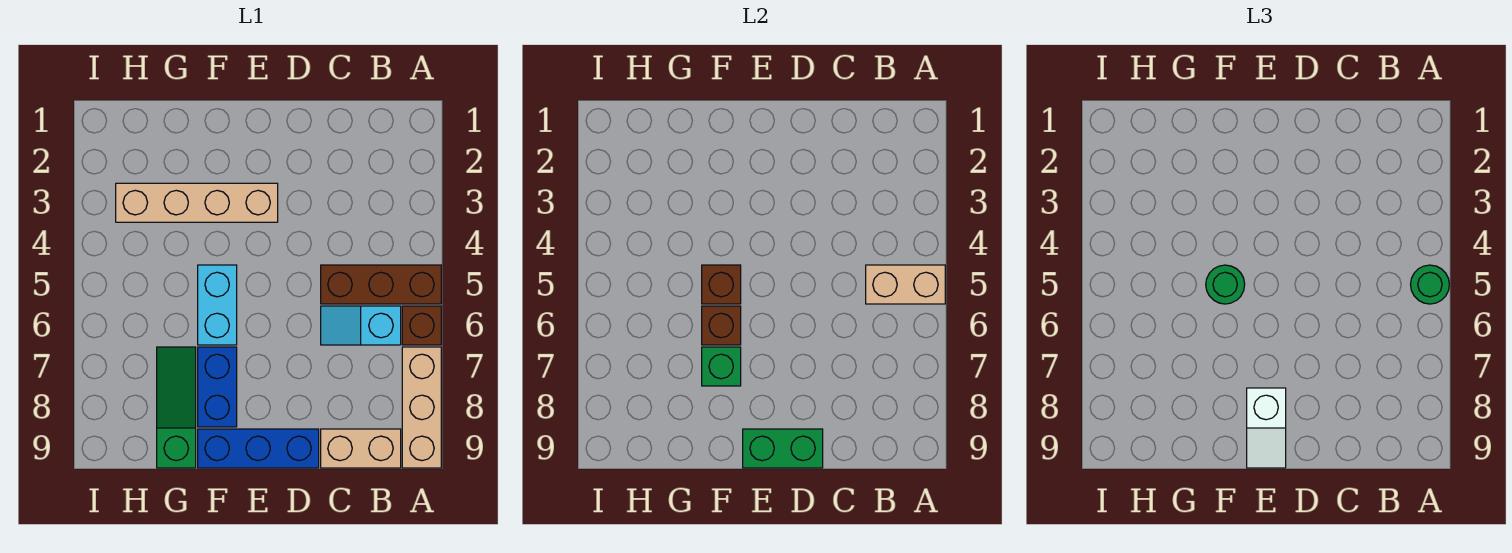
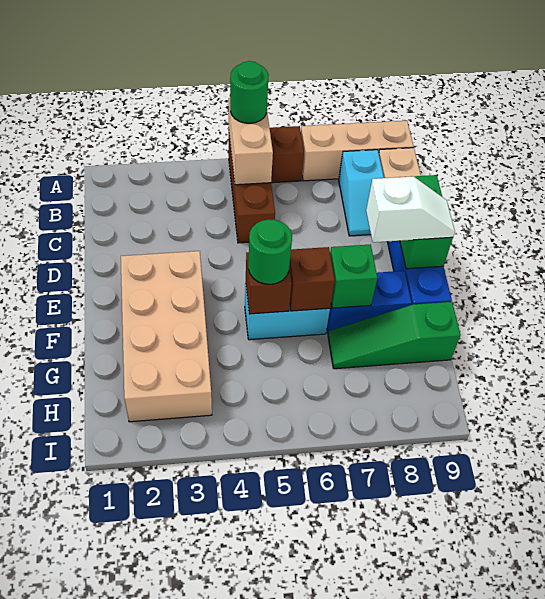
cyan slope B6:C6 level 1 top B -> cyan slope B8:C8 level 1 top B
tan brick E3:H3 level 1 -> tan brick E2:H3 level 1

